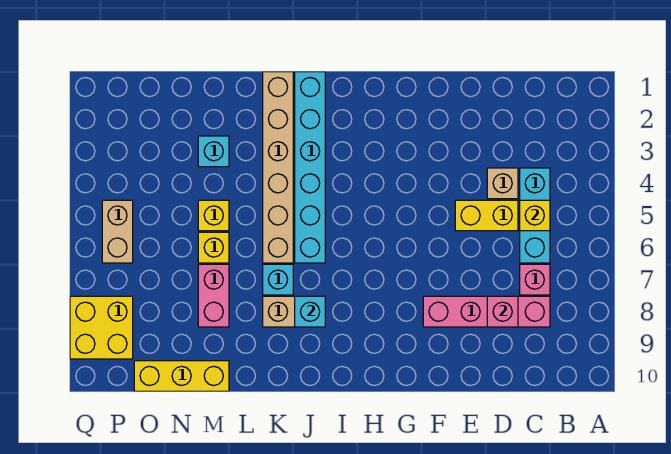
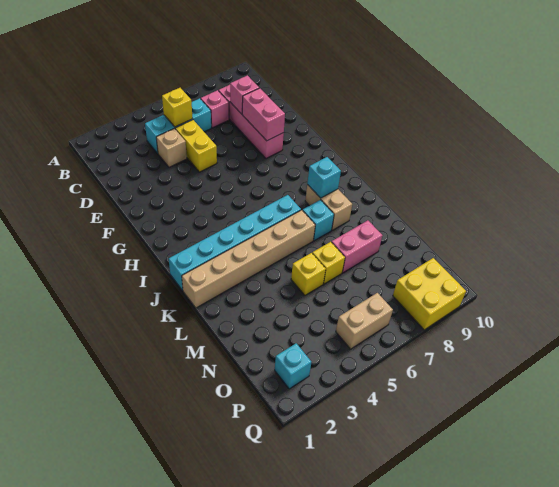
none -> pink brick E8:F8 level 2
cyan brick M3 level 1 -> cyan brick P2 level 1
yellow brick M10:O10 level 1 -> none

